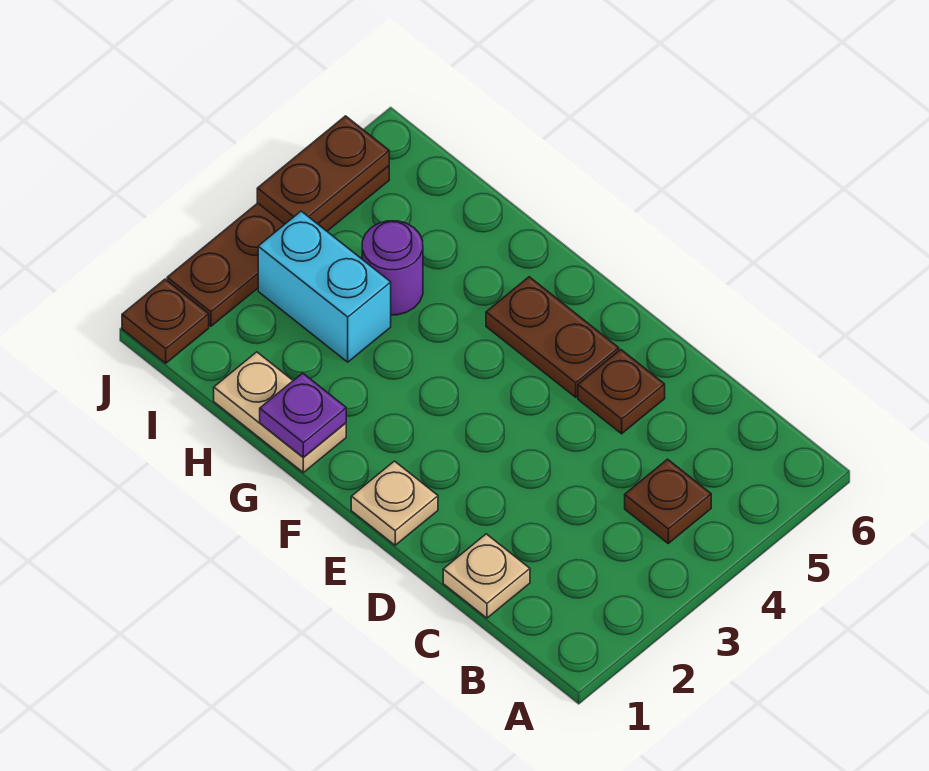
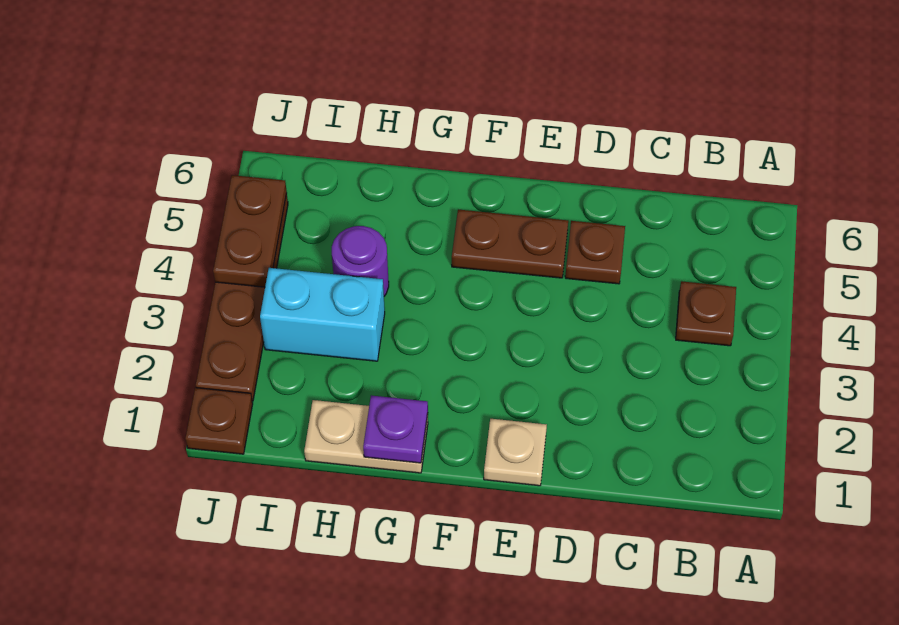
tan plate C1 level 1 -> none

